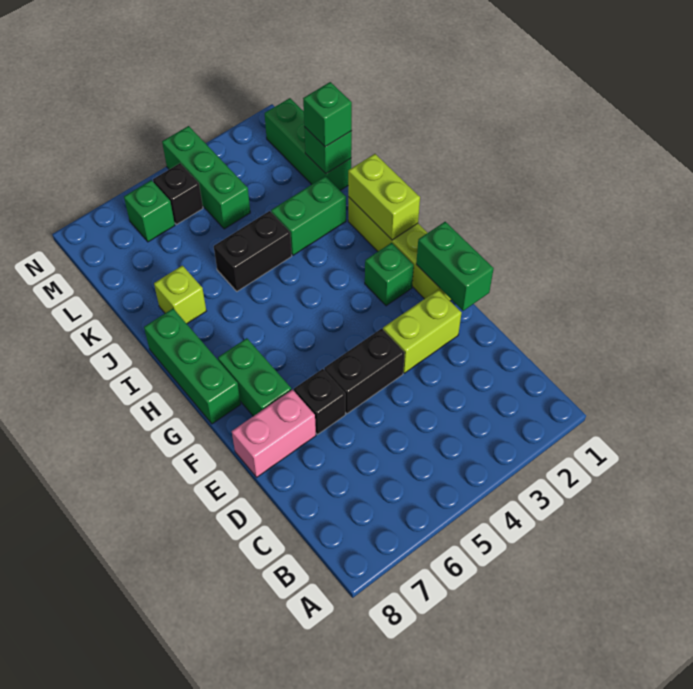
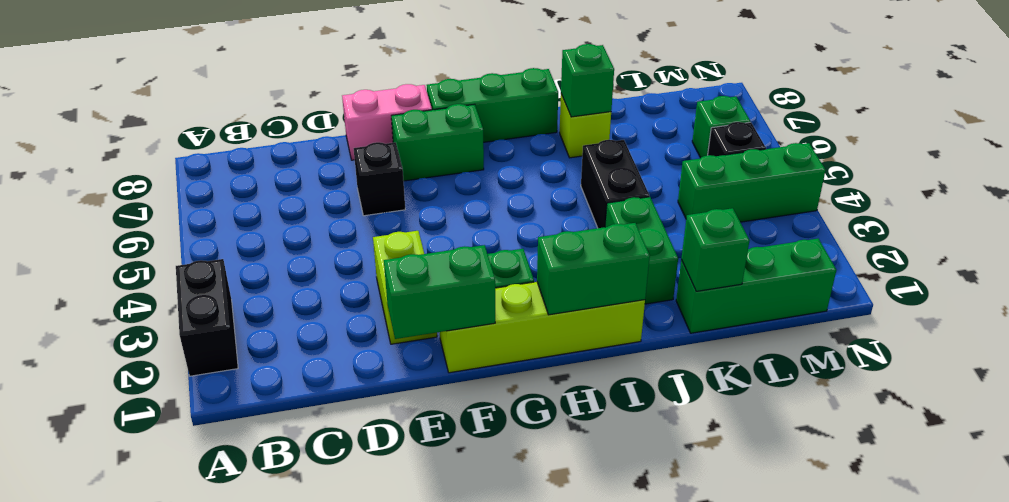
black brick E4:E5 level 1 -> black brick A2:A3 level 1
pink brick E7:E8 level 1 -> pink brick E8:F8 level 1
lime brick H1:I1 level 2 -> green brick H1:I1 level 2
green brick K1 level 3 -> green brick J7 level 2

